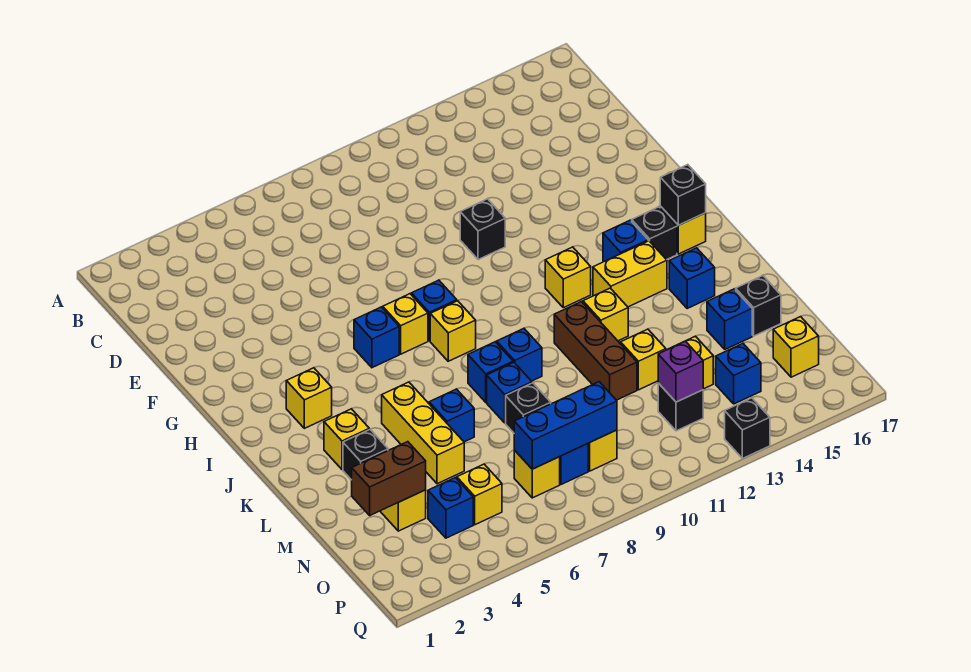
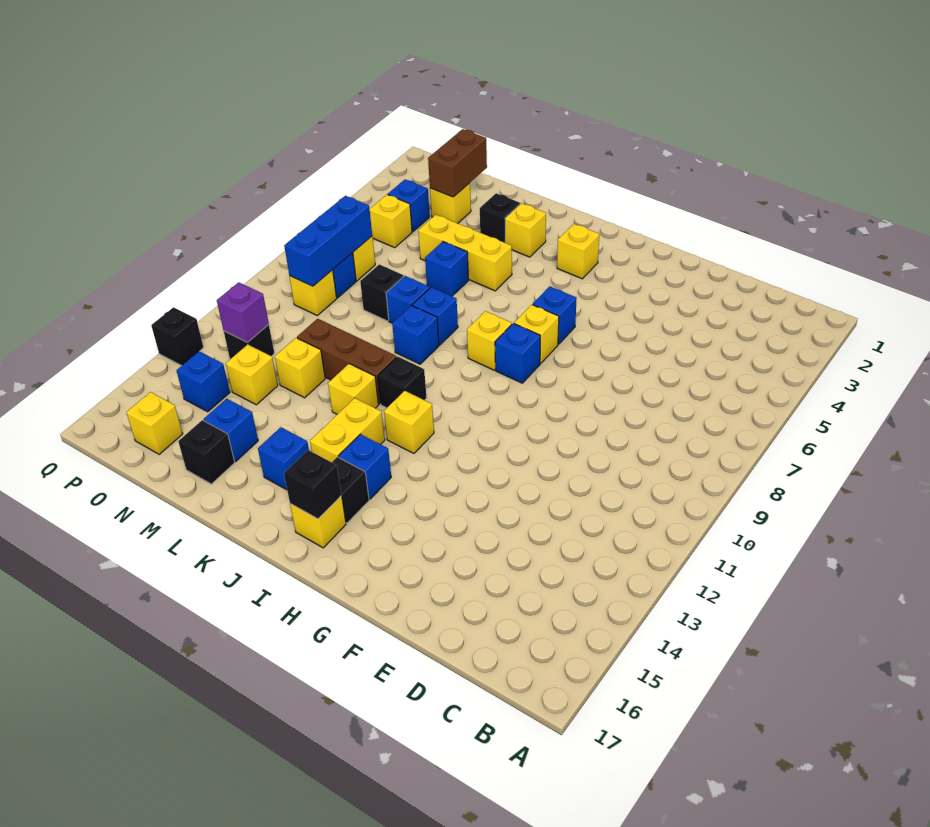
black brick F11 level 1 -> black brick J11 level 1

